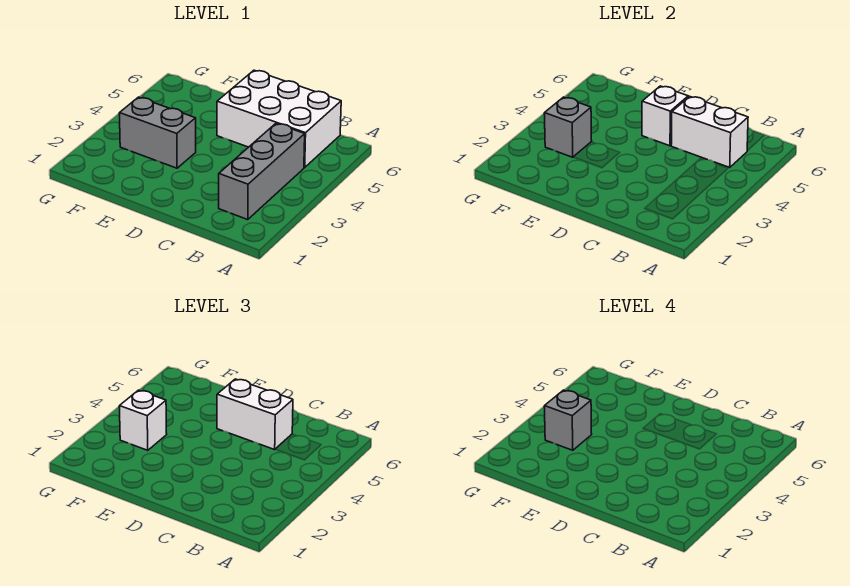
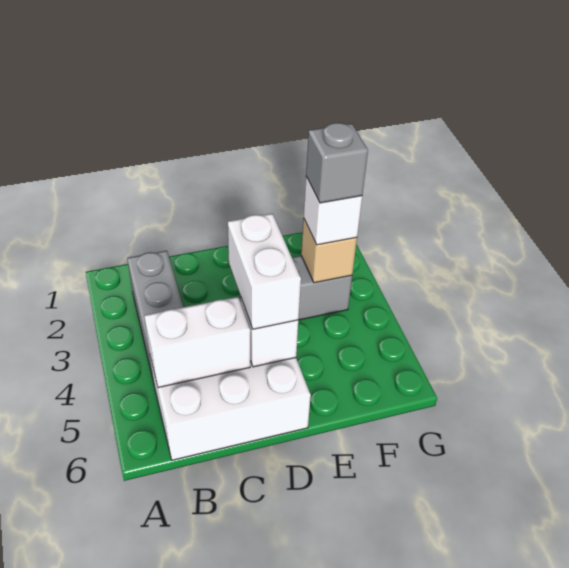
white brick C5:D5 level 3 -> white brick D4:D5 level 3
grey brick F3 level 2 -> tan brick F3 level 2

